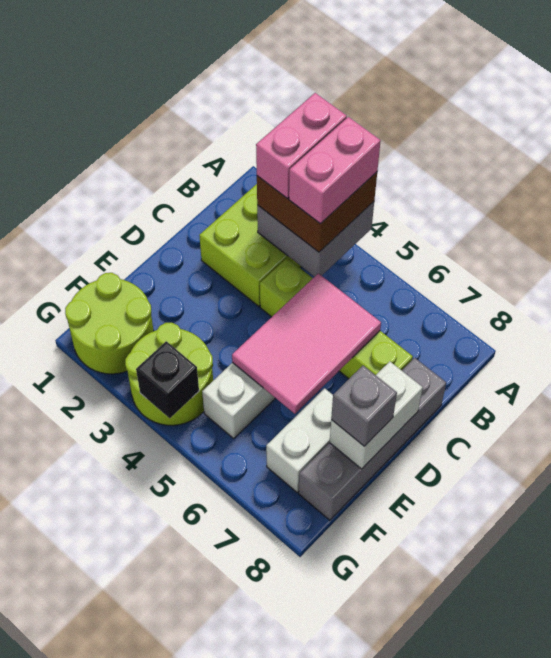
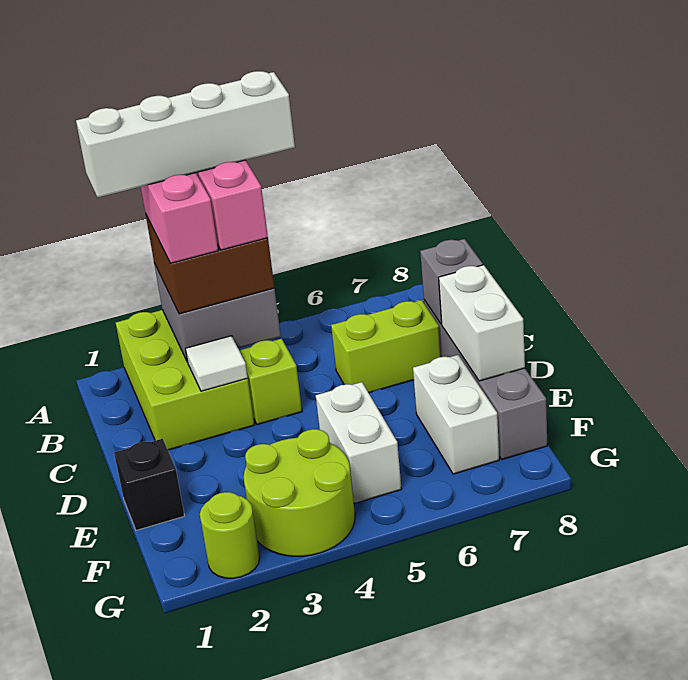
none -> white brick A2:A5 level 5
none -> white tile C3 level 2
pink tile C5:E6 level 2 -> none
grey brick E8 level 3 -> grey brick C8 level 2
lime round brick F1:G2 level 1 -> lime round brick G2 level 1
black brick G4 level 2 -> black brick E1 level 1

